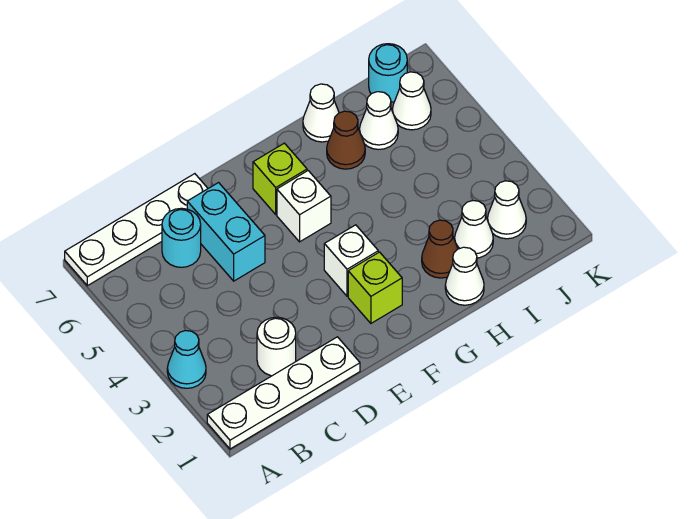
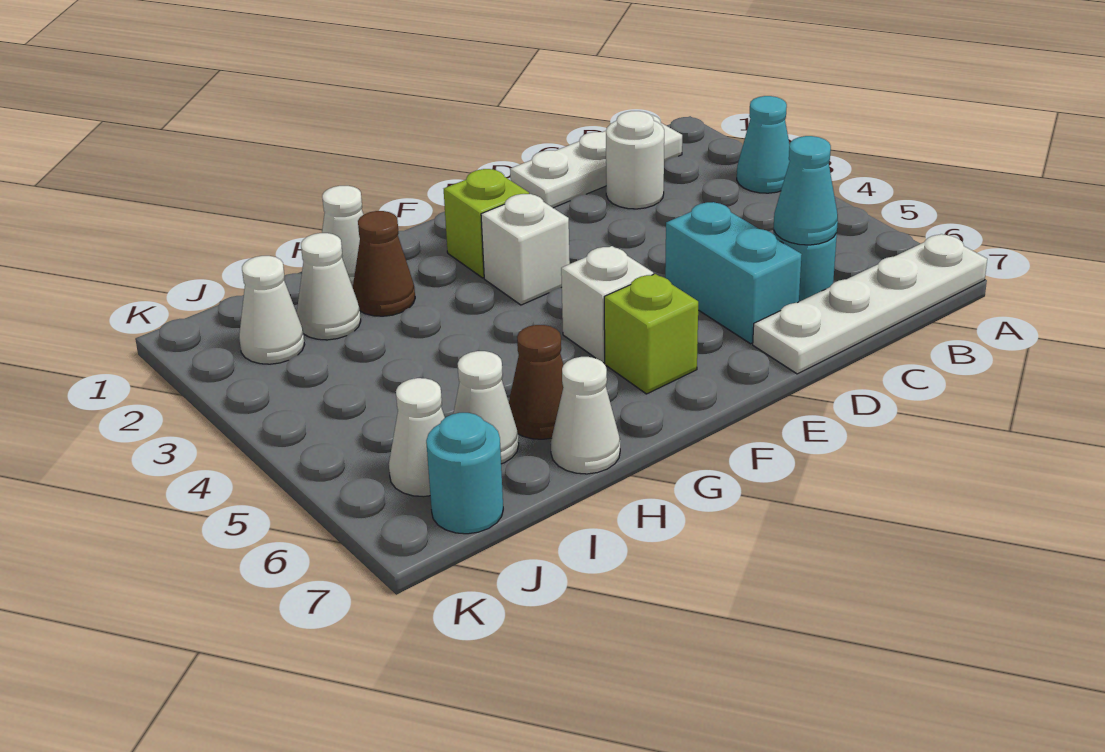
white plate A1:D1 level 1 -> white plate B1:D1 level 1
none -> cyan cone C6 level 2

